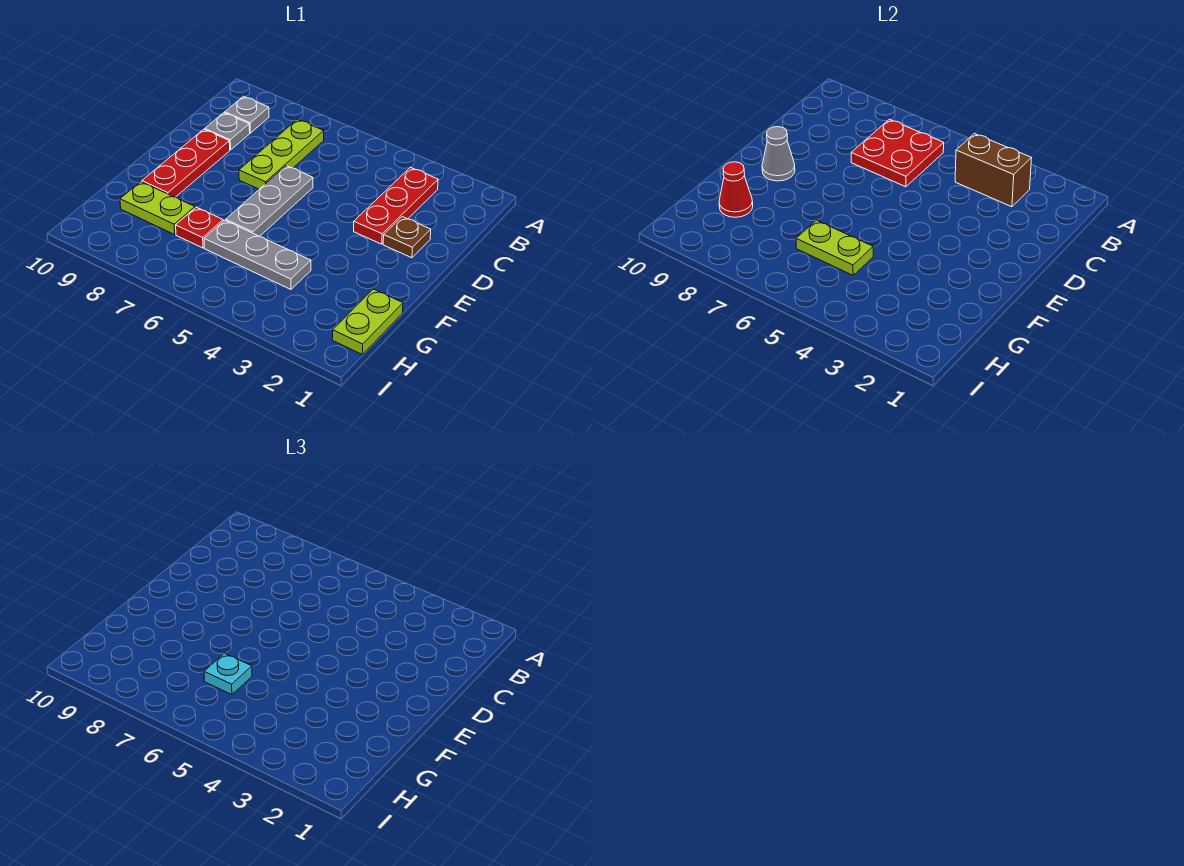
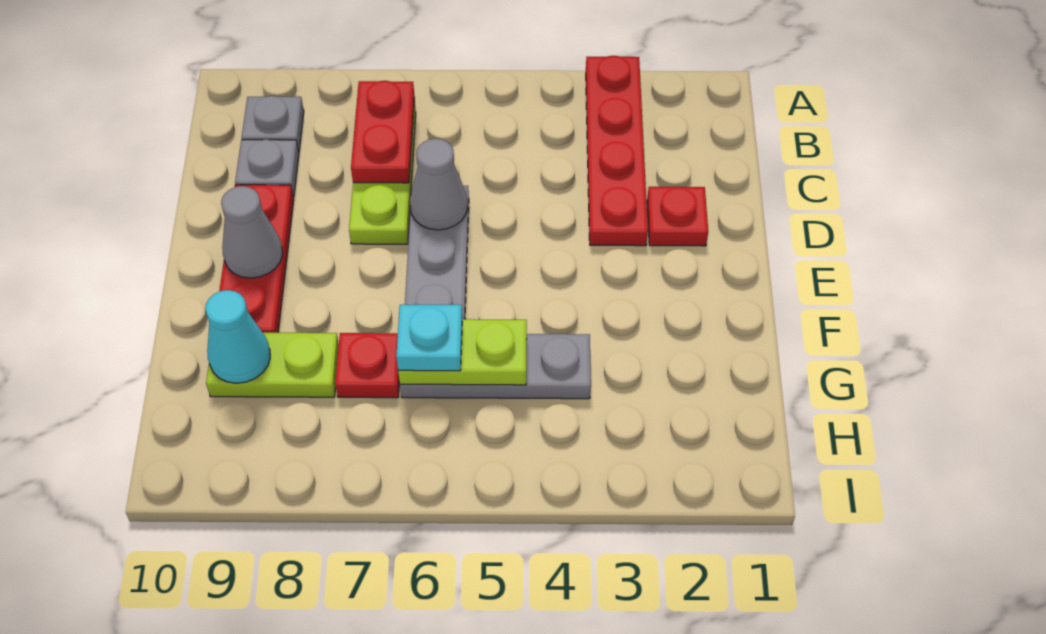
red plate B3:D3 level 1 -> red plate A3:D3 level 1
brown brick B3:B4 level 2 -> none
red plate B6:C7 level 2 -> red plate B7:C7 level 2
brown plate D2 level 1 -> red plate D2 level 1
none -> grey cone D6 level 2
lime plate G1:H1 level 1 -> none
red cone G9 level 2 -> cyan cone G9 level 2

